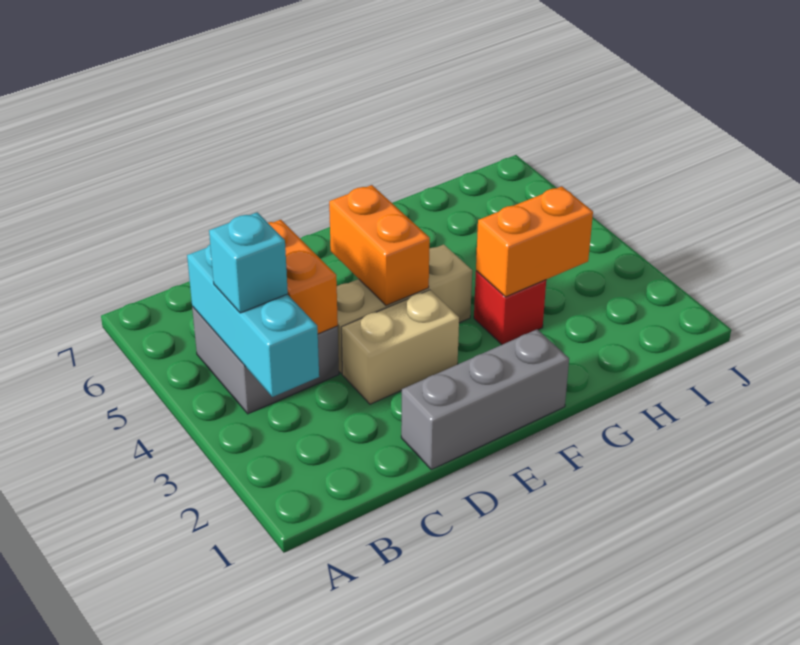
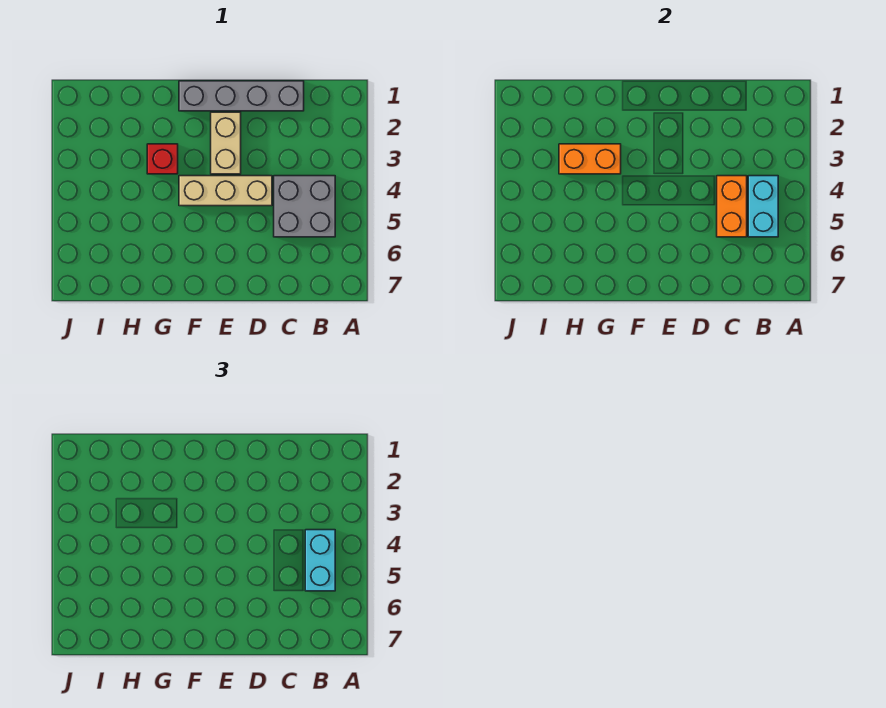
cyan brick B3:B5 level 2 -> cyan brick B4:B5 level 2
cyan brick B4 level 3 -> cyan brick B4:B5 level 3
grey brick D1:F1 level 1 -> grey brick C1:F1 level 1
tan brick D3:E3 level 1 -> tan brick E2:E3 level 1
orange brick E4:E5 level 2 -> none

